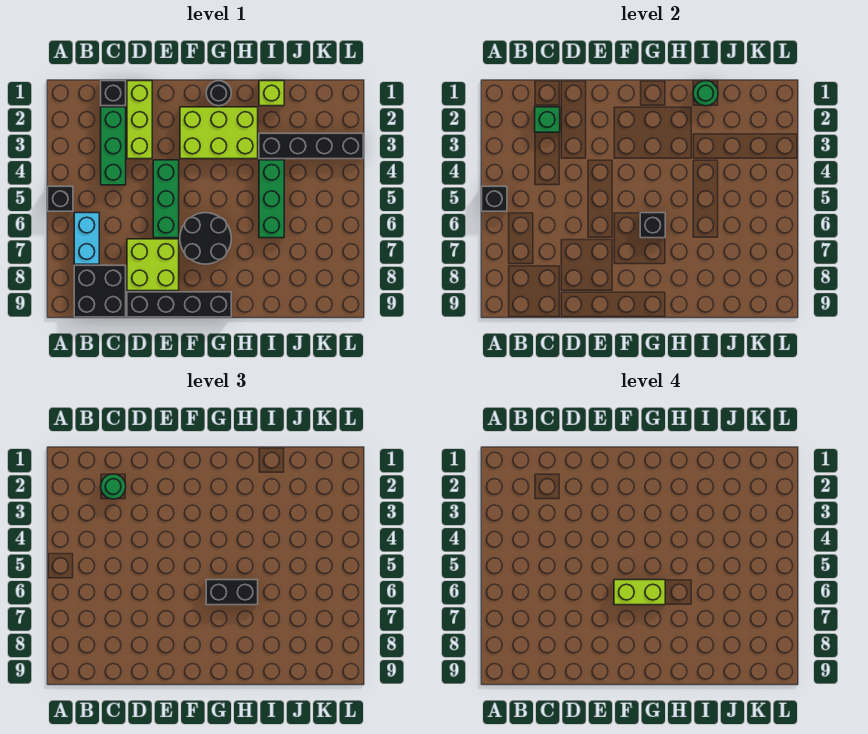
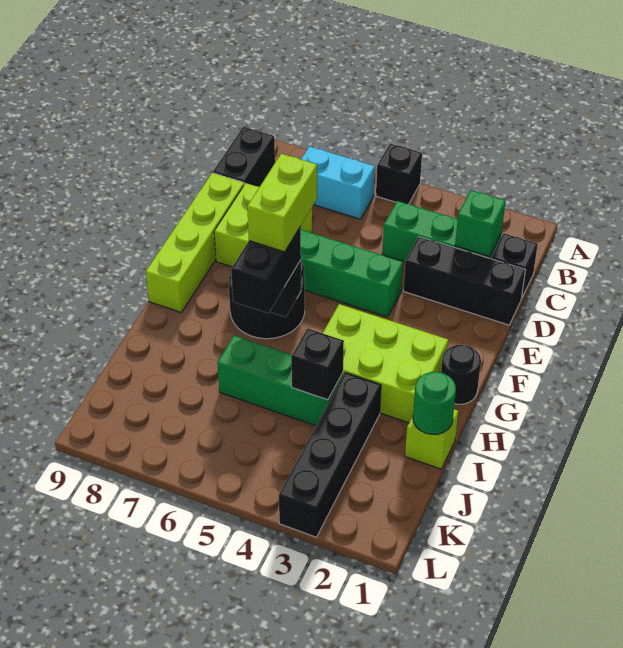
black brick A5 level 2 -> black brick I4 level 2
black brick B8:C9 level 1 -> black brick B9:C9 level 1
green round brick C2 level 3 -> none
lime brick D1:D3 level 1 -> black brick D1:D3 level 1
black brick D9:G9 level 1 -> lime brick D9:G9 level 1
lime brick F2:H3 level 1 -> lime brick G2:H4 level 1

